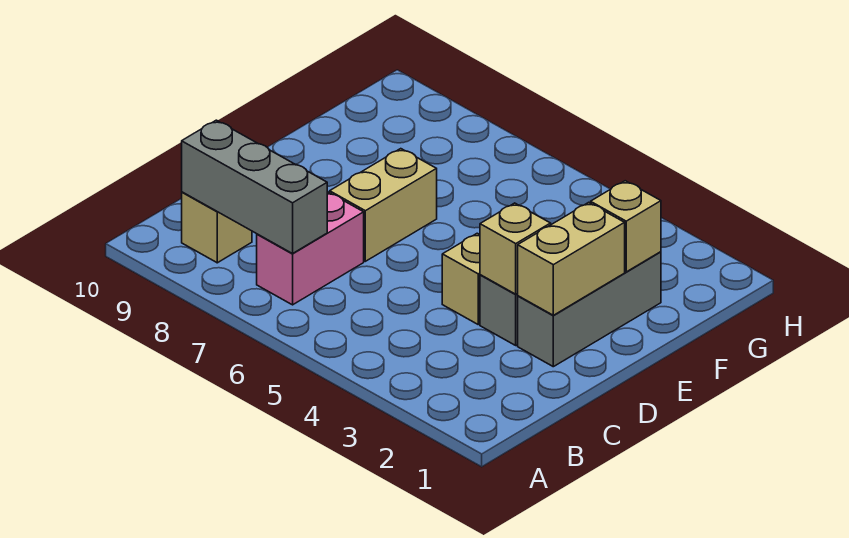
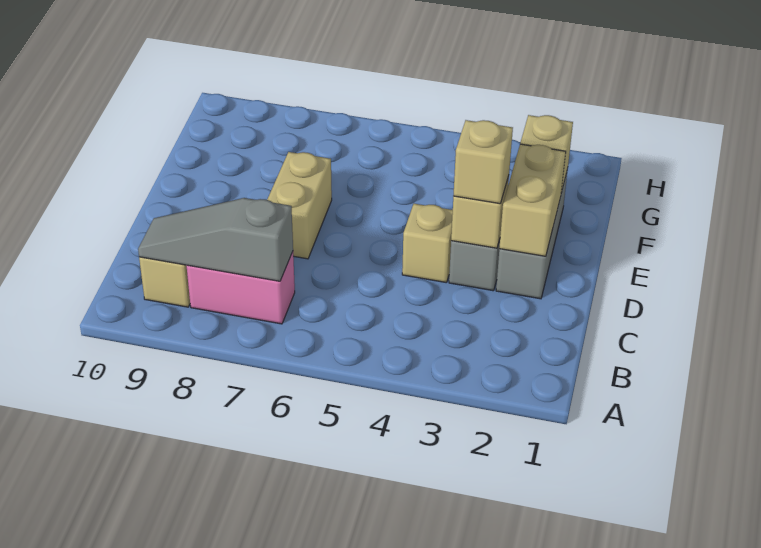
pink brick B7:C7 level 1 -> pink brick B7:B8 level 1
grey brick B7:B9 level 2 -> grey slope B7:B9 level 2 top 7
none -> tan brick D3 level 3

